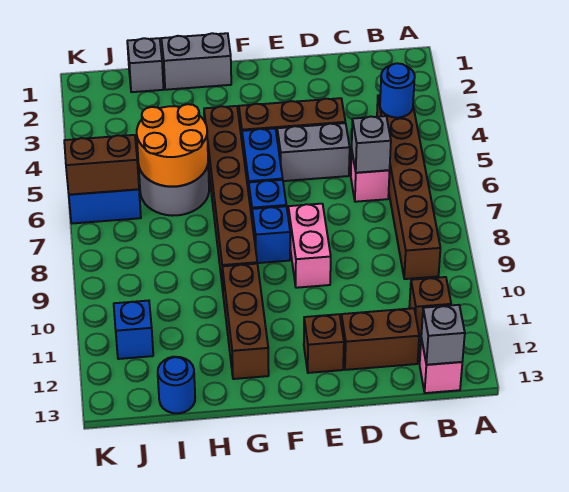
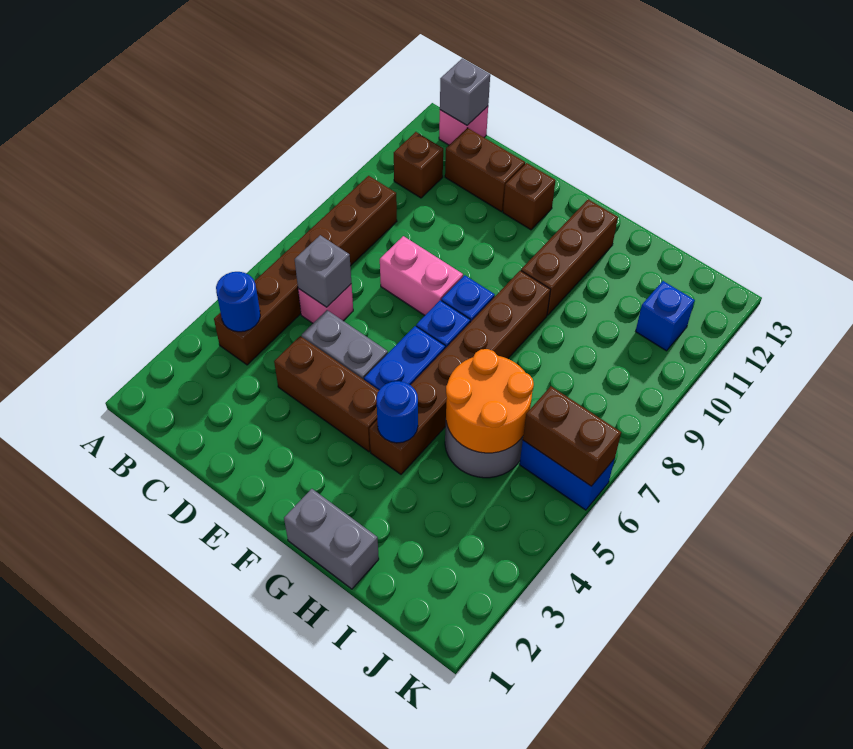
pink brick E8:E9 level 1 -> pink brick D8:E8 level 1
grey brick I1 level 1 -> none
blue round brick I13 level 1 -> blue round brick G4 level 2

